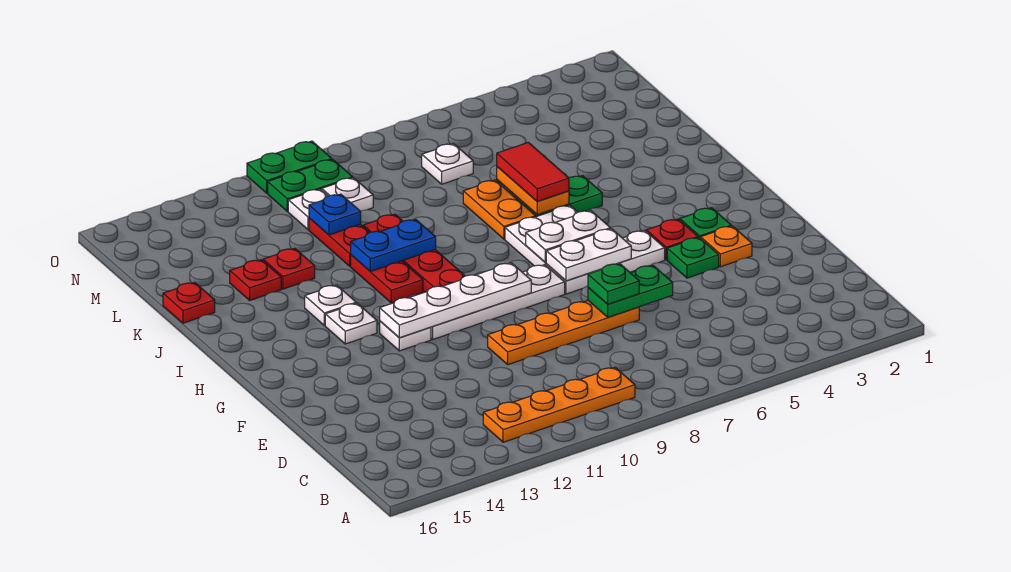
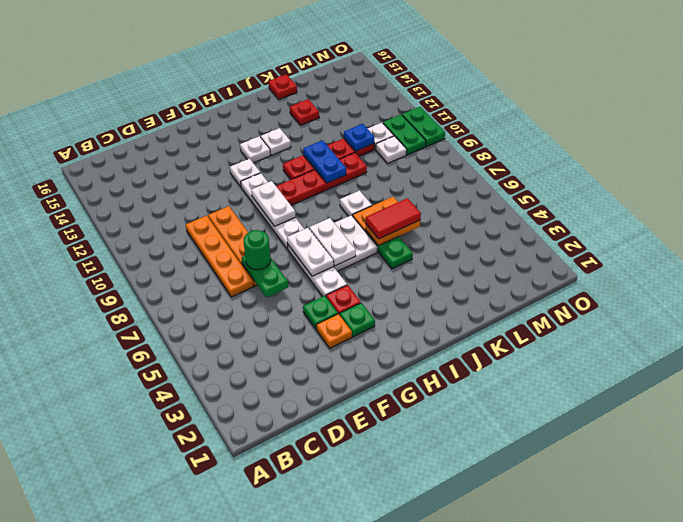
orange plate B9:B12 level 1 -> orange plate D7:D10 level 1
green plate E7 level 3 -> green round brick E7 level 3
white plate G9:G12 level 2 -> white plate G9:G10 level 2
red plate K13 level 1 -> none
white plate M7 level 1 -> white plate J8 level 1

